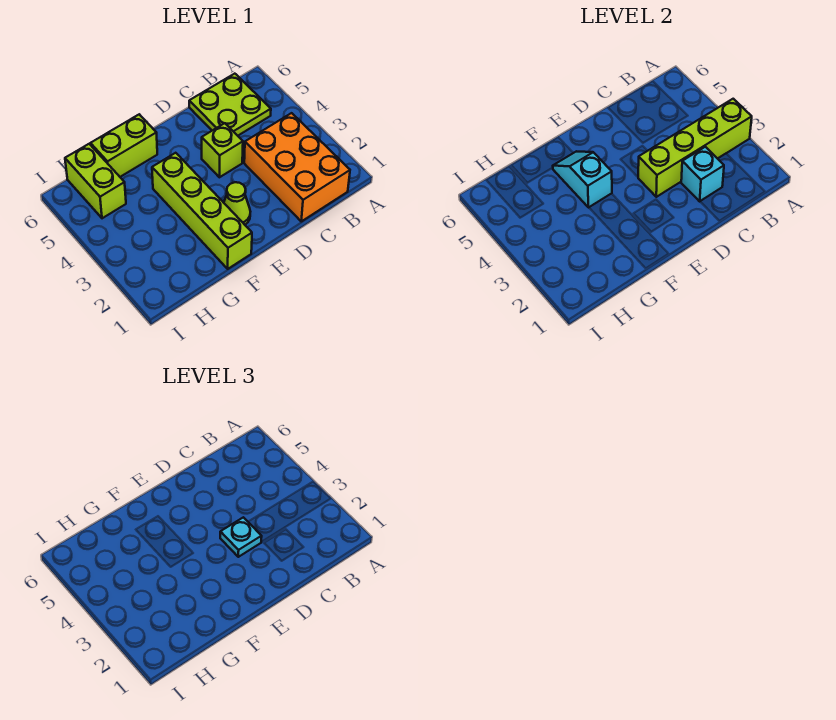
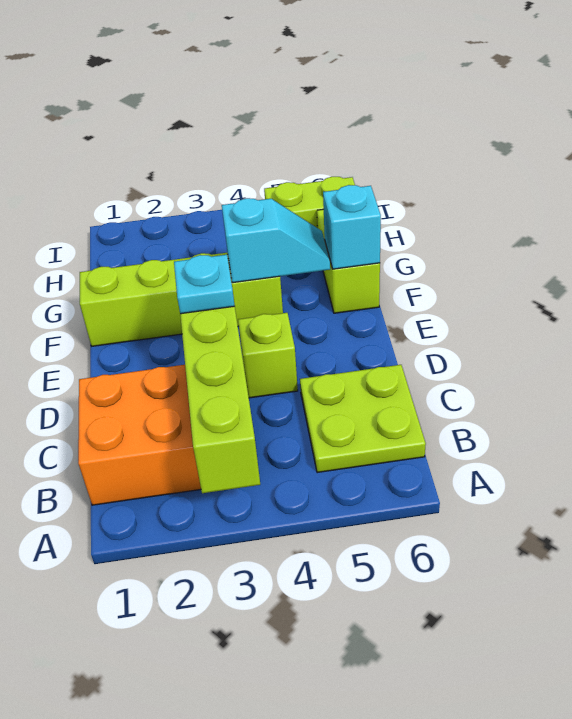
cyan brick C2 level 2 -> cyan brick F6 level 2
lime cone E2 level 1 -> none

